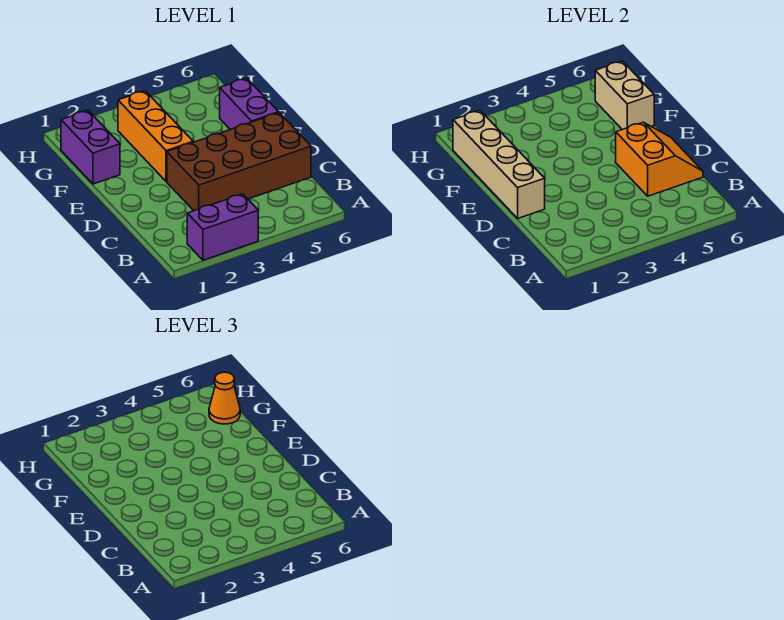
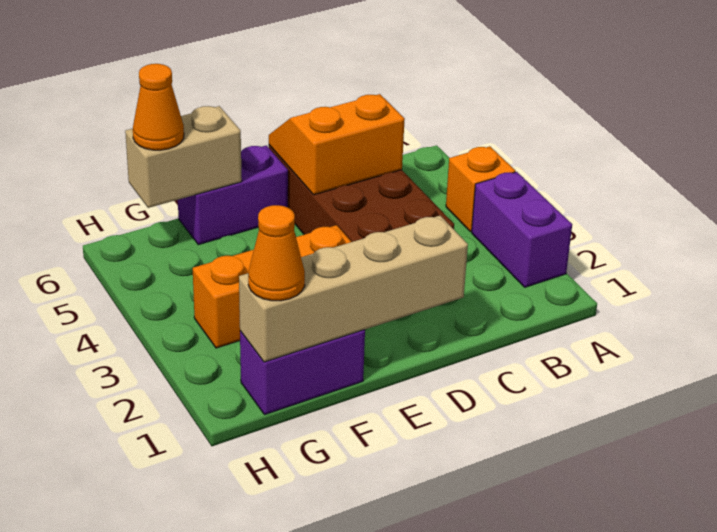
none -> orange brick A4 level 1
none -> orange cone G1 level 3

